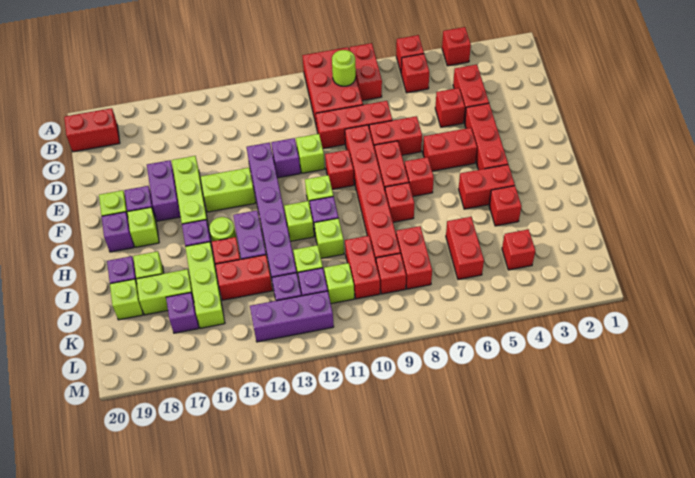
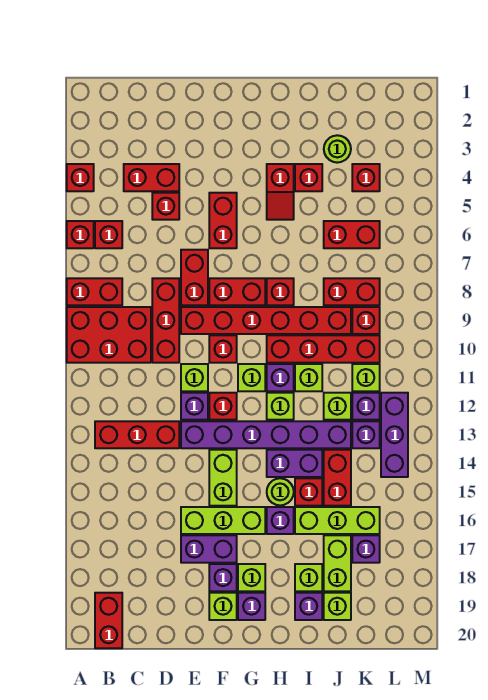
lime round brick B9 level 2 -> lime round brick J3 level 1
red brick E4:G4 level 1 -> red brick B13:D13 level 1
red brick G7 level 1 -> red brick F12 level 1
red brick H4:H5 level 1 -> red slope H4:H5 level 1 top 4
red brick J10:K10 level 1 -> red brick H10:K10 level 1

